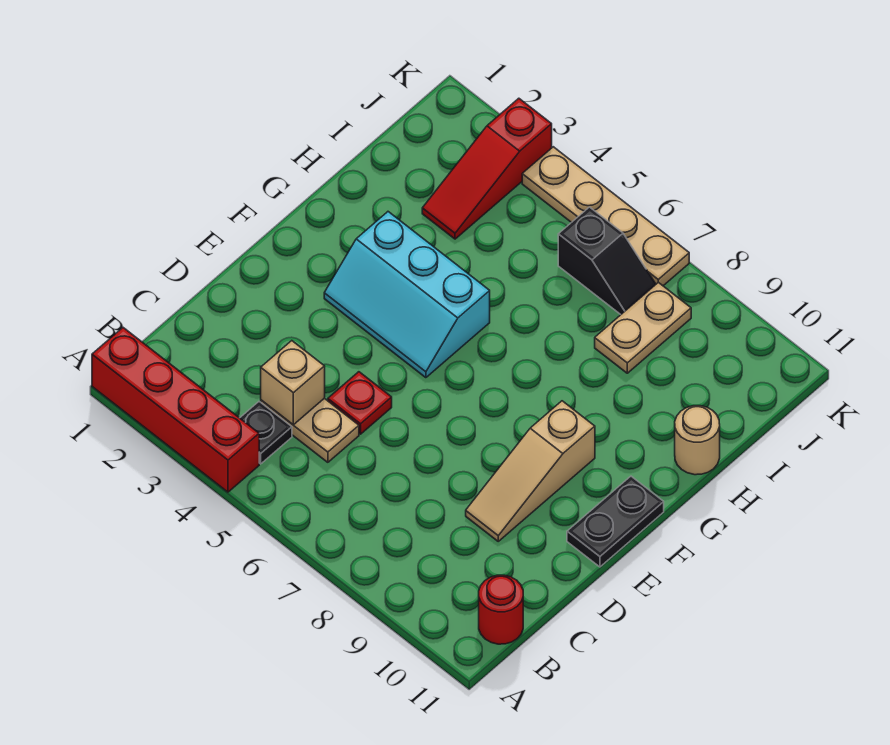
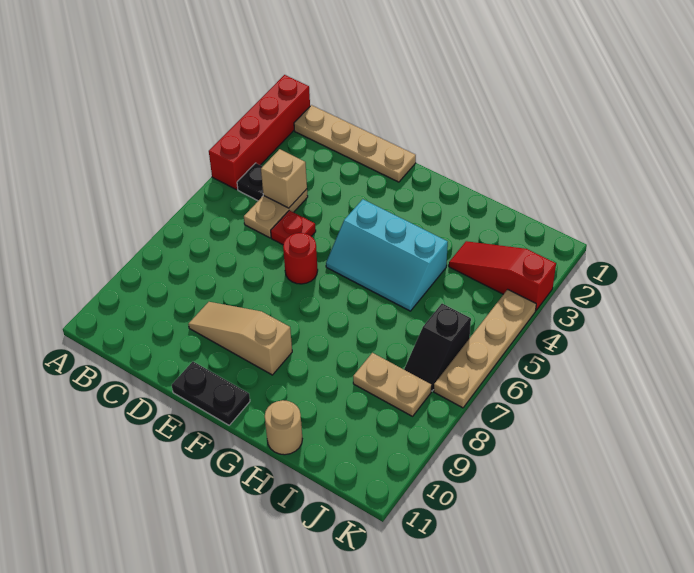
none -> tan plate B1:E1 level 1
red round brick B11 level 1 -> red round brick E6 level 1
cyan slope F3:G5 level 1 top G -> cyan slope F4:H5 level 1 top 4

